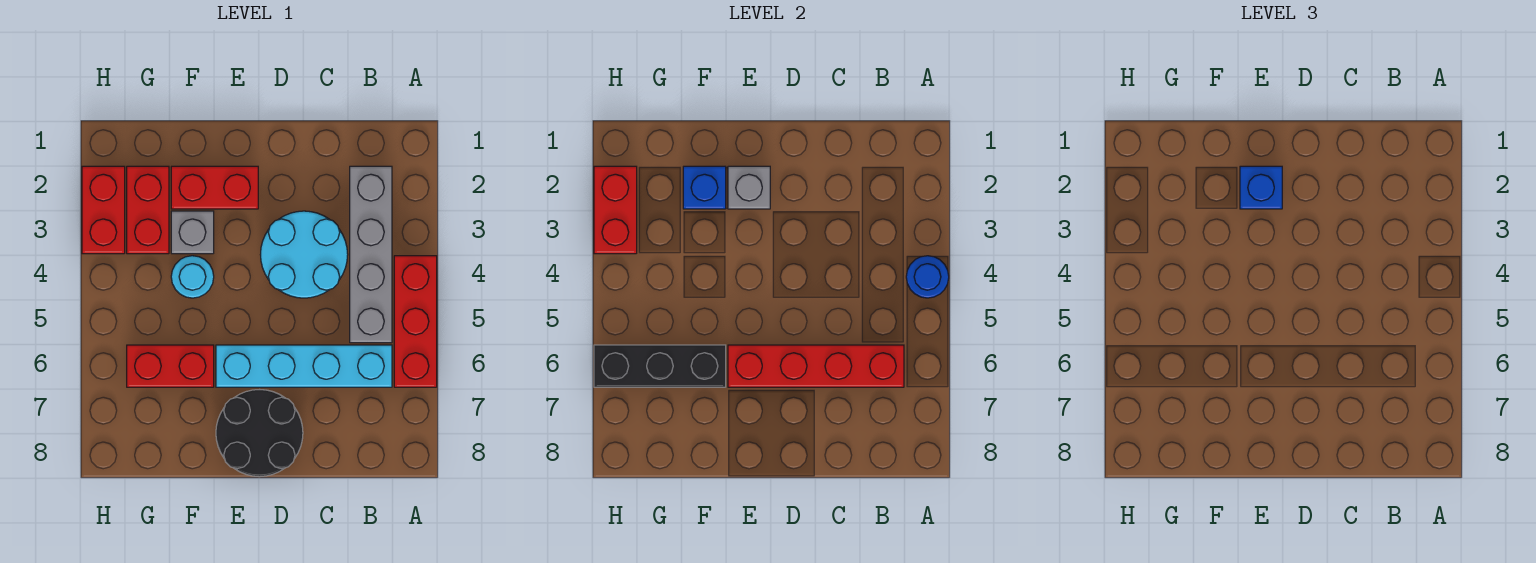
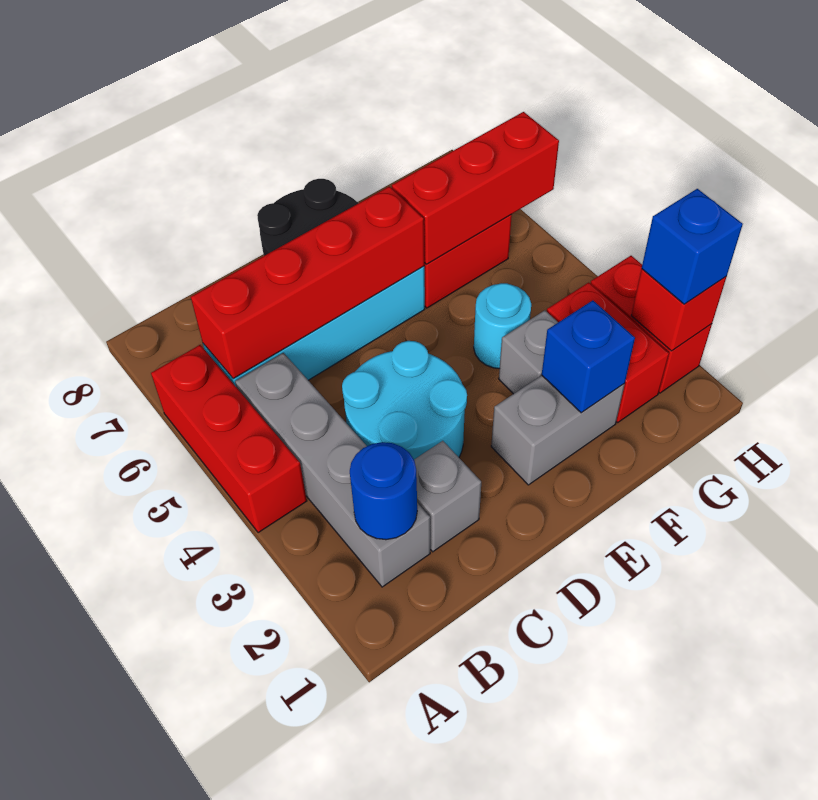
blue round brick A4 level 2 -> blue round brick B2 level 2
red brick E2:F2 level 1 -> grey brick E2:F2 level 1
grey brick E2 level 2 -> grey brick C2 level 1
blue brick E2 level 3 -> blue brick H2 level 3
black brick F6:H6 level 2 -> red brick F6:H6 level 2
red brick H2:H3 level 2 -> red brick H2 level 2

